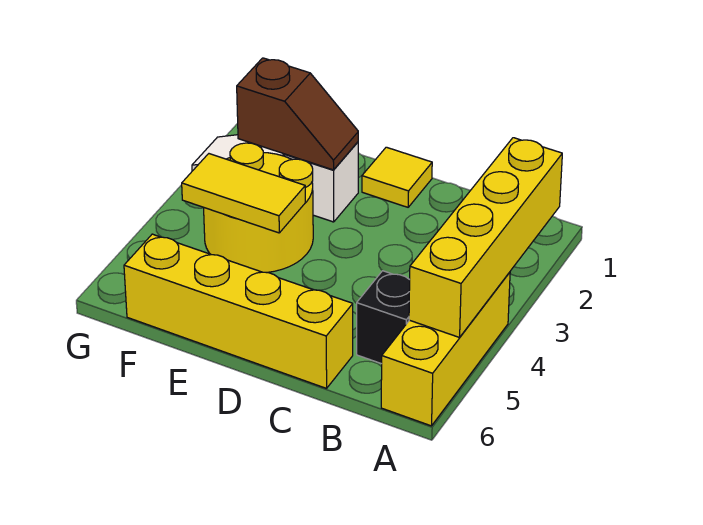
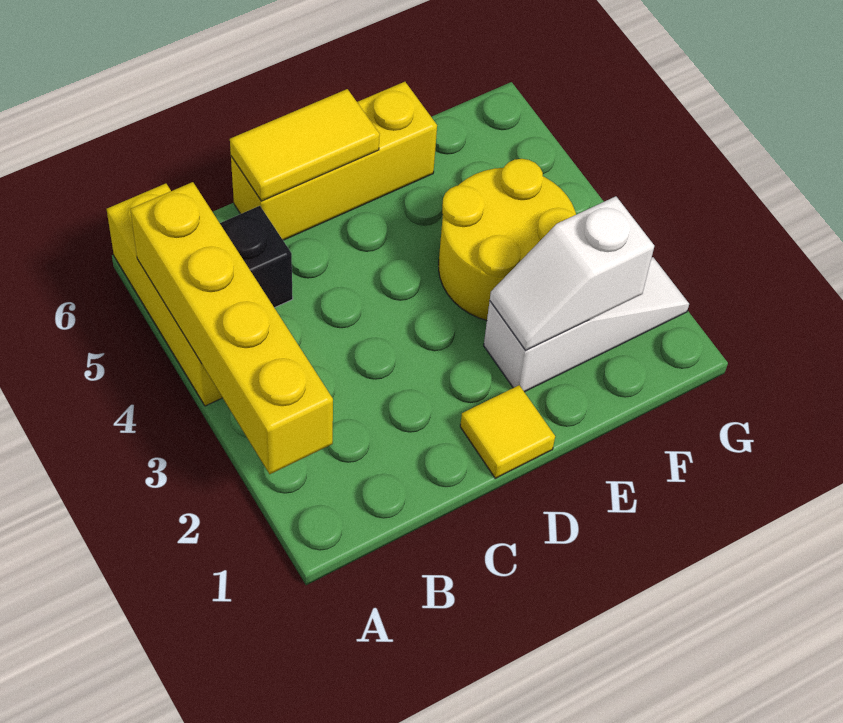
yellow brick C6:F6 level 1 -> yellow brick C6:E6 level 1
brown slope E2:F2 level 2 top F -> white slope E2:F2 level 2 top F
yellow tile E4:F4 level 2 -> yellow tile C6:D6 level 2

